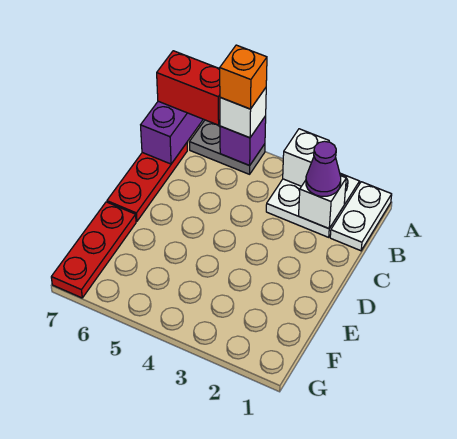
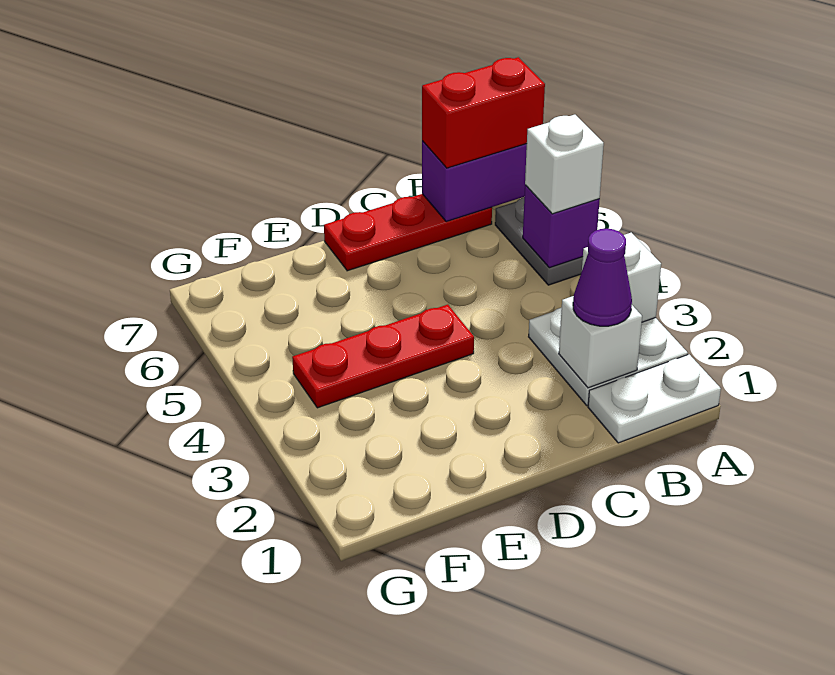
orange brick A5 level 4 -> none
red brick A6:A7 level 3 -> red brick A7:B7 level 3
red plate E7:G7 level 1 -> red plate D4:F4 level 1

